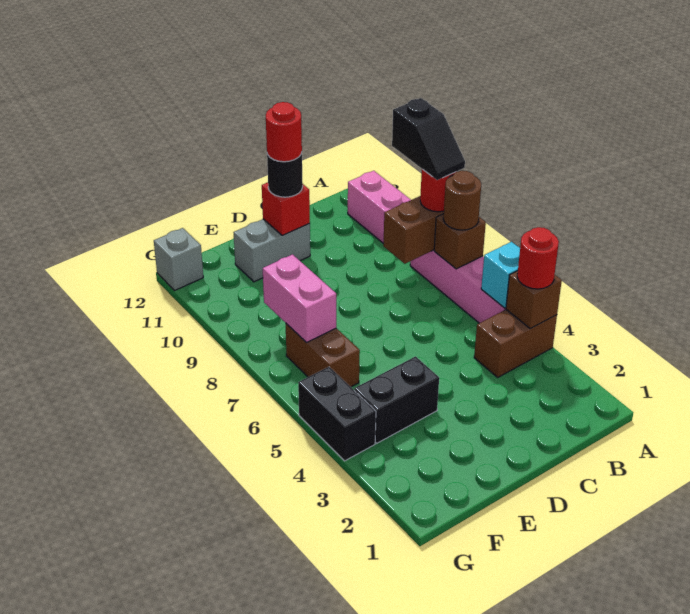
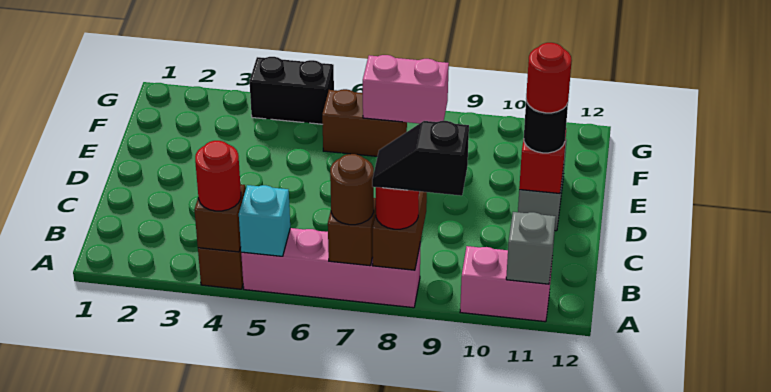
black brick E4:F4 level 1 -> none
grey brick G12 level 1 -> grey brick A11 level 2

